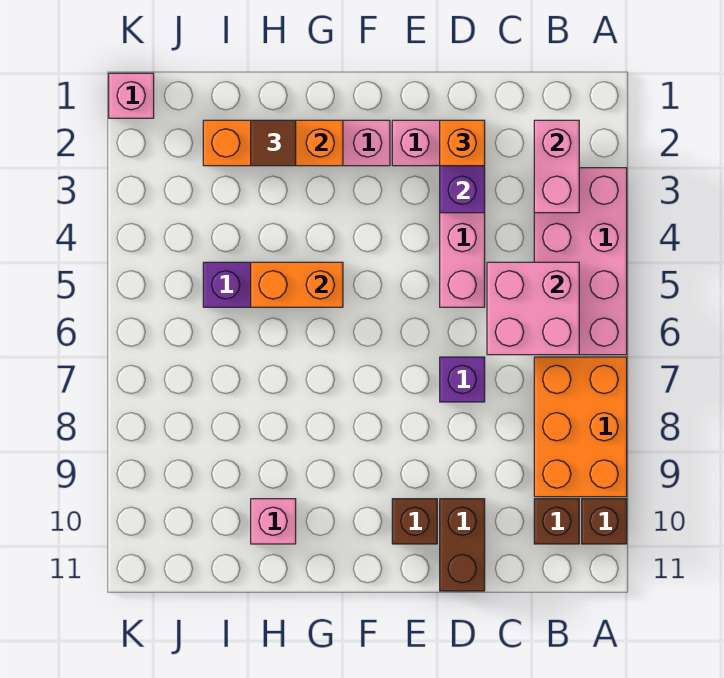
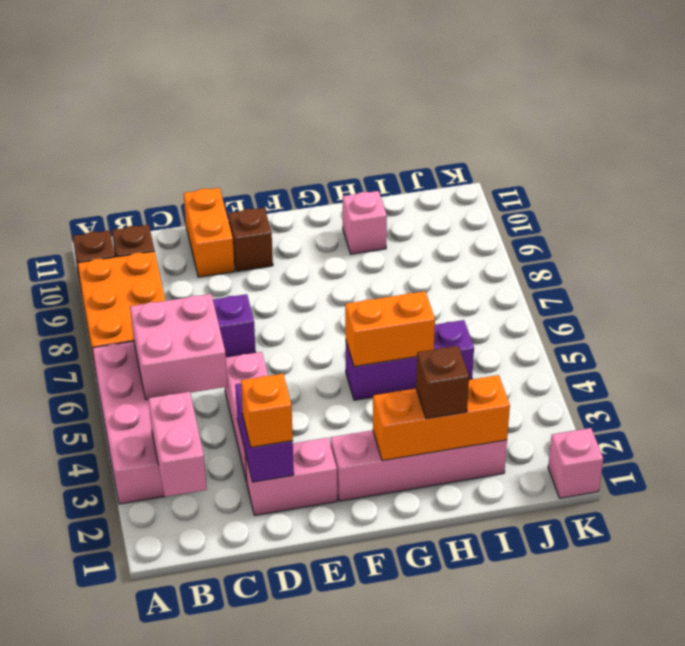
brown brick D10:D11 level 1 -> orange brick D10:D11 level 1
brown tile H2 level 3 -> brown brick H2 level 3

